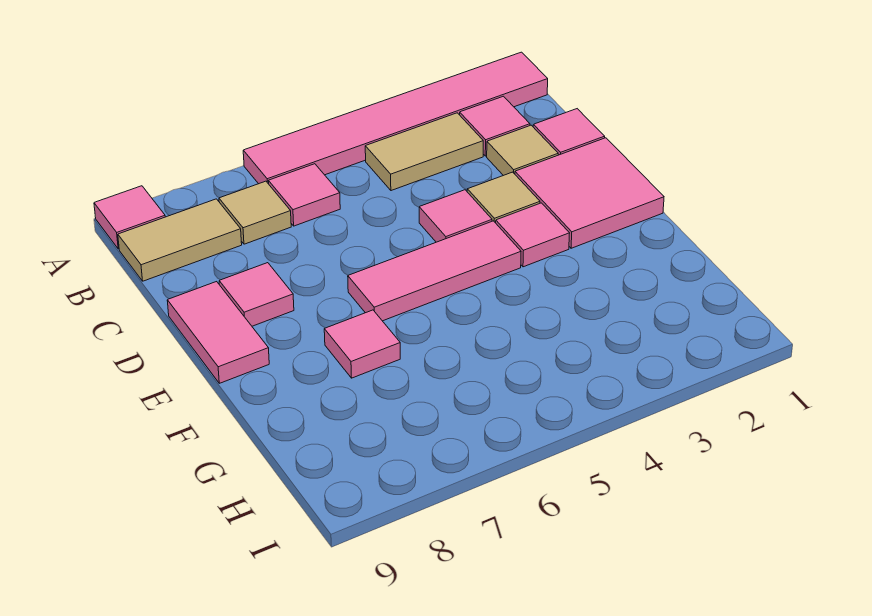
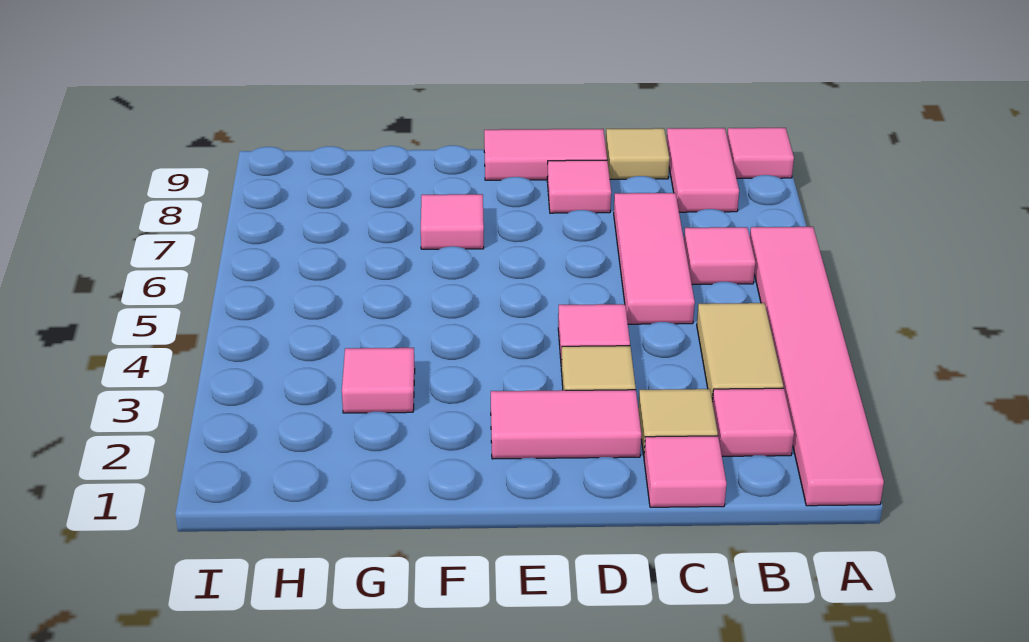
tan tile B7 level 1 -> tan tile C9 level 1
tan tile B8:B9 level 1 -> pink tile B8:B9 level 1
pink tile D1:E2 level 1 -> pink tile D2:E2 level 1
pink tile E3 level 1 -> pink tile G3 level 1
pink tile E4:E6 level 1 -> pink tile C5:C7 level 1

